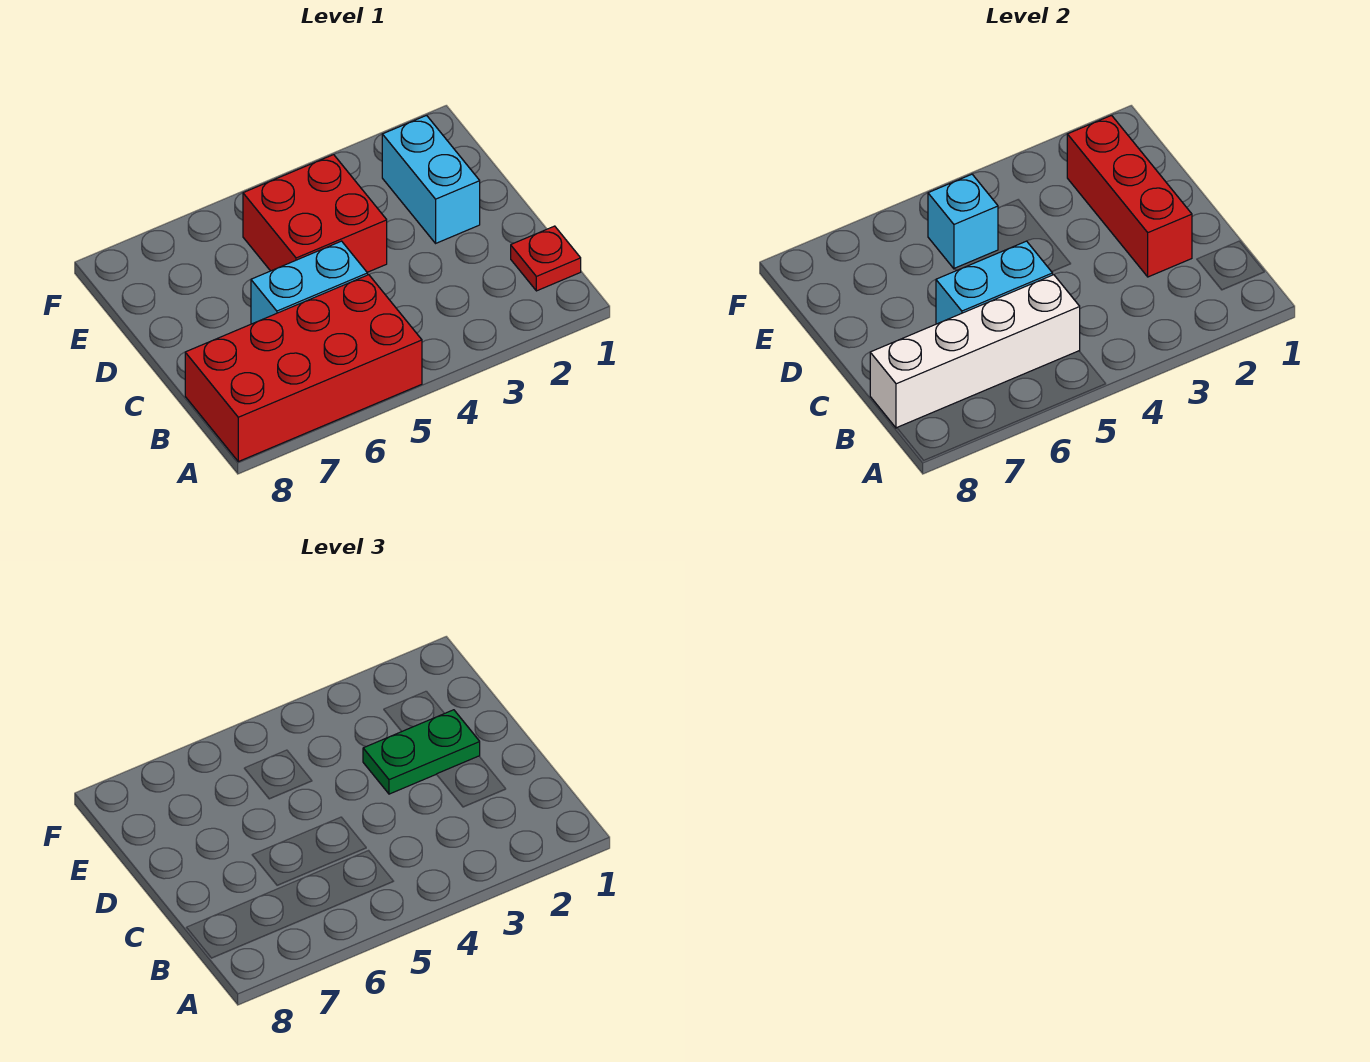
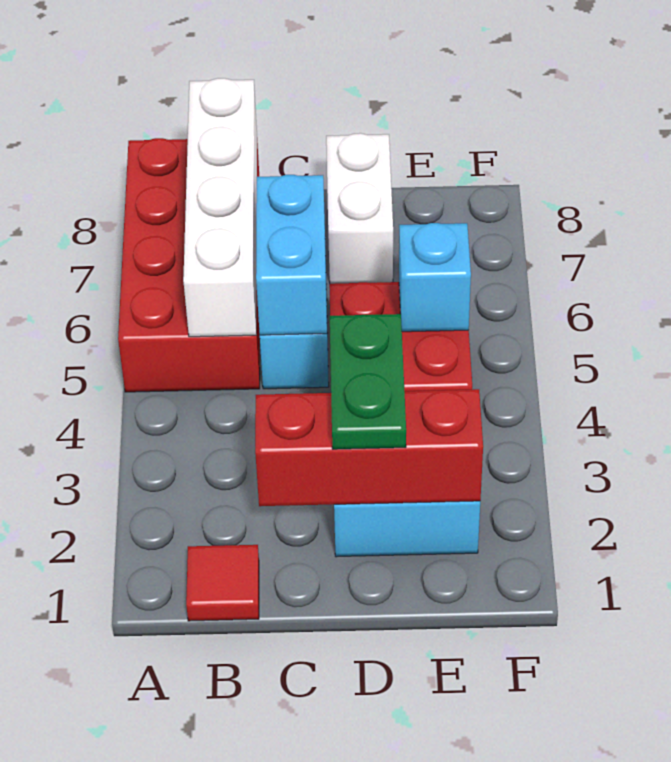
red plate B1 level 1 -> red tile B1 level 1
none -> white brick D7:D8 level 1

